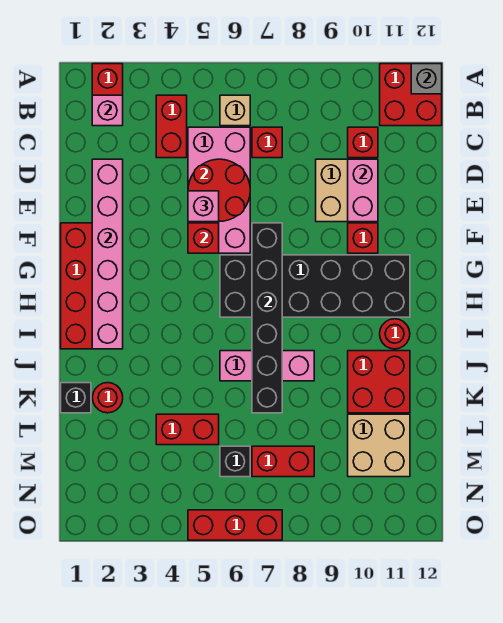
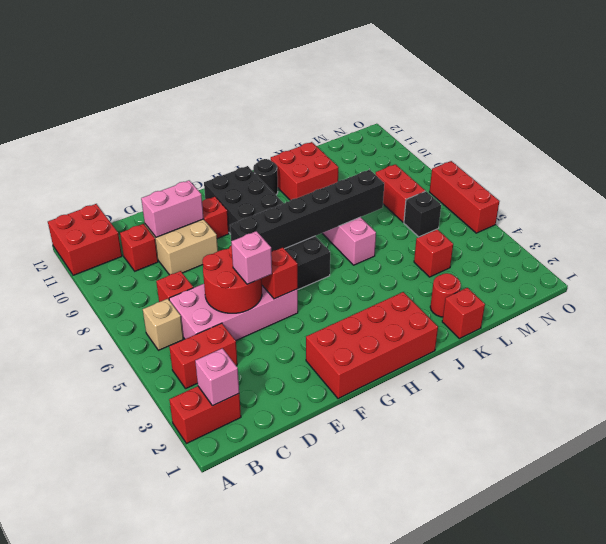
grey brick A12 level 2 -> none
pink brick D2:I2 level 2 -> none
red round brick I11 level 1 -> black round brick I11 level 1
black brick K1 level 1 -> red brick K1 level 1
red brick L4:L5 level 1 -> red brick L4 level 1
tan brick L10:M11 level 1 -> none

